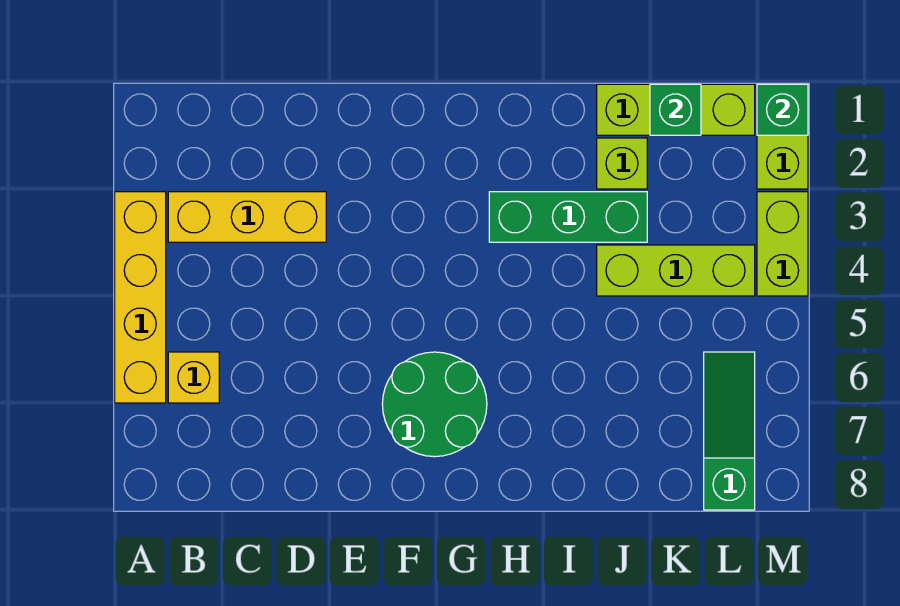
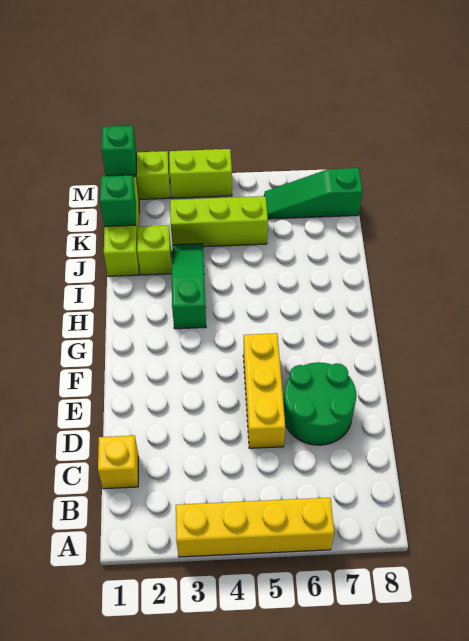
yellow brick B3:D3 level 1 -> yellow brick D5:F5 level 1
yellow brick B6 level 1 -> yellow brick C1 level 1
green round brick F6:G7 level 1 -> green round brick D6:E7 level 1
green brick H3:J3 level 1 -> green slope H3:J3 level 1 top H
lime brick J4:L4 level 1 -> lime brick K3:K5 level 1

